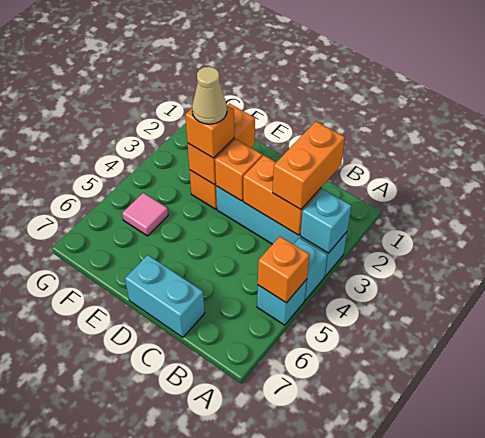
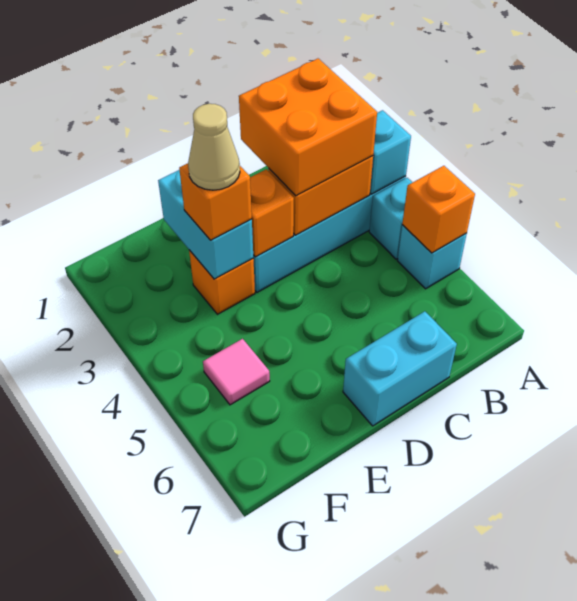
orange brick B2:B3 level 3 -> orange brick B2:C3 level 3
orange brick E2:E3 level 2 -> cyan brick E2:E3 level 2

